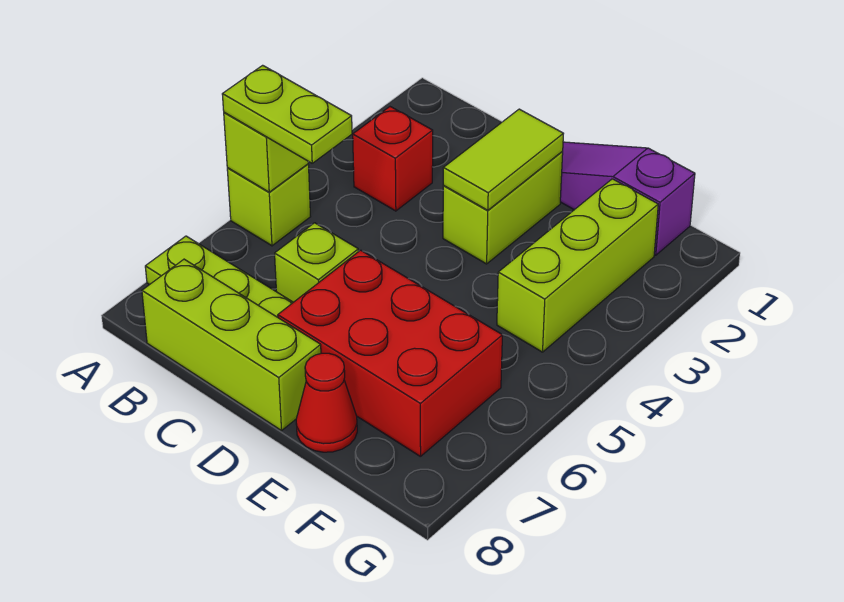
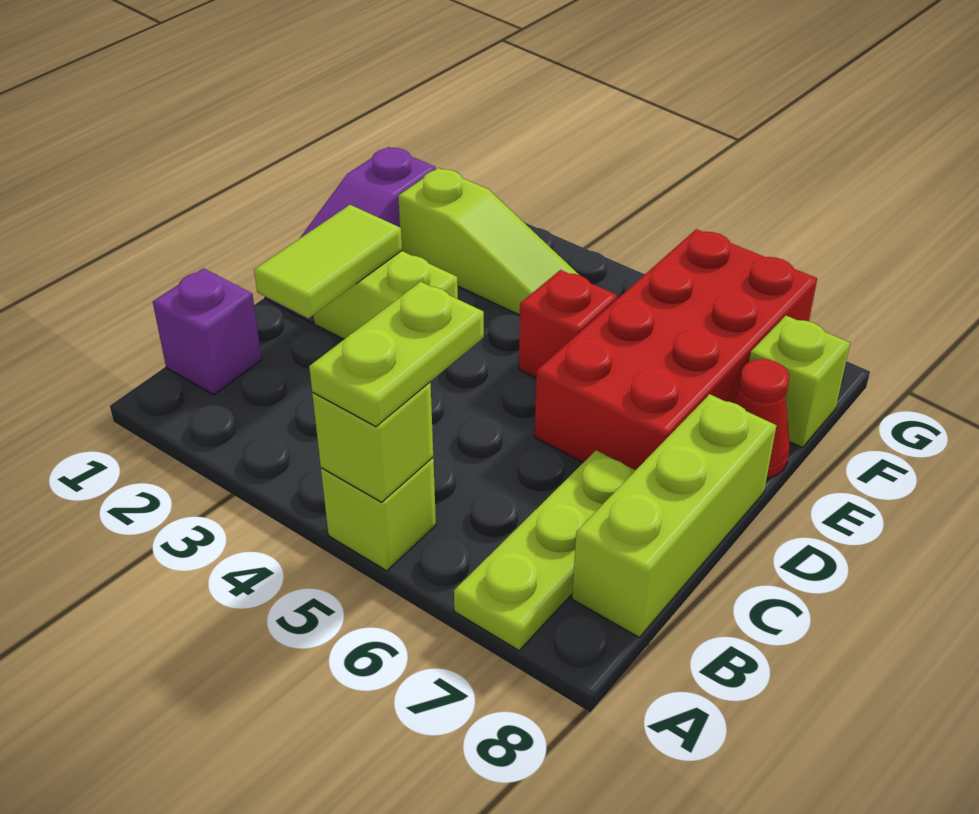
none -> purple brick B1 level 1
red brick B3 level 1 -> red brick E5 level 1
lime brick C6 level 1 -> lime brick F8 level 1
lime tile D2:D3 level 2 -> lime tile C2:D2 level 2
red brick D6:F7 level 1 -> red brick D6:G7 level 1
lime brick F2:F4 level 1 -> lime slope F2:F4 level 1 top 2

